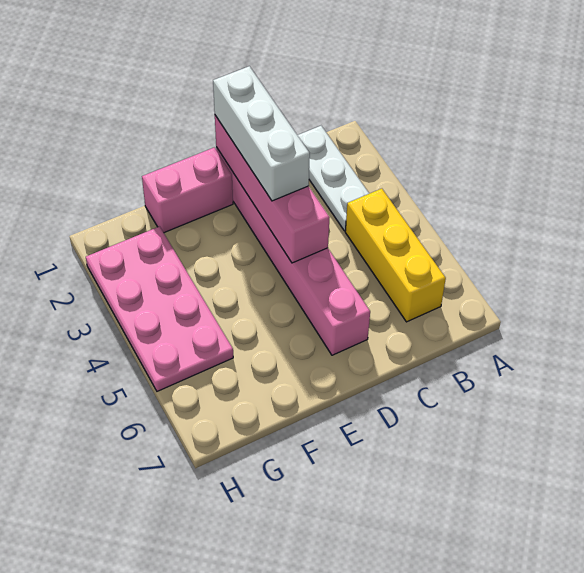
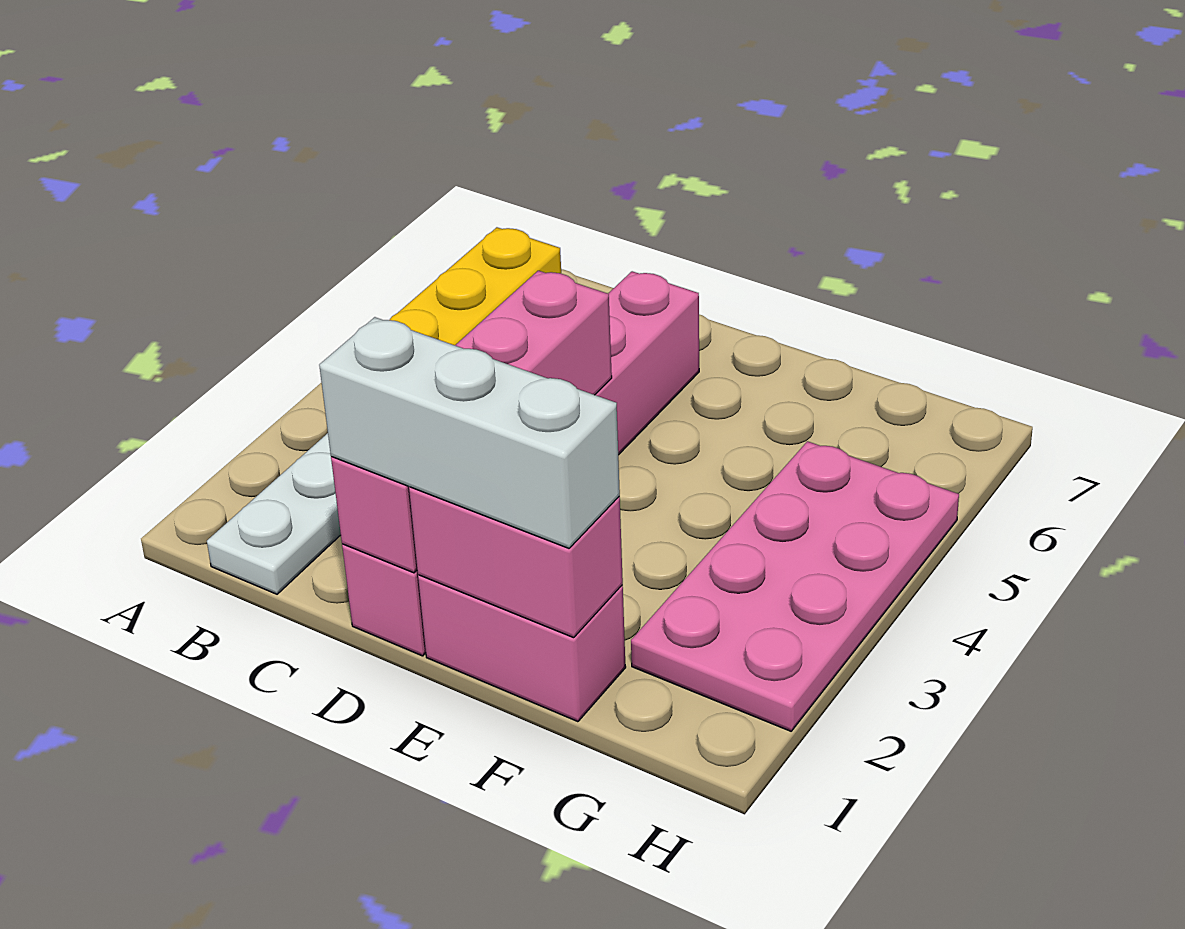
white brick D1:D3 level 3 -> white brick D1:F1 level 3
none -> pink brick E1:F1 level 2

